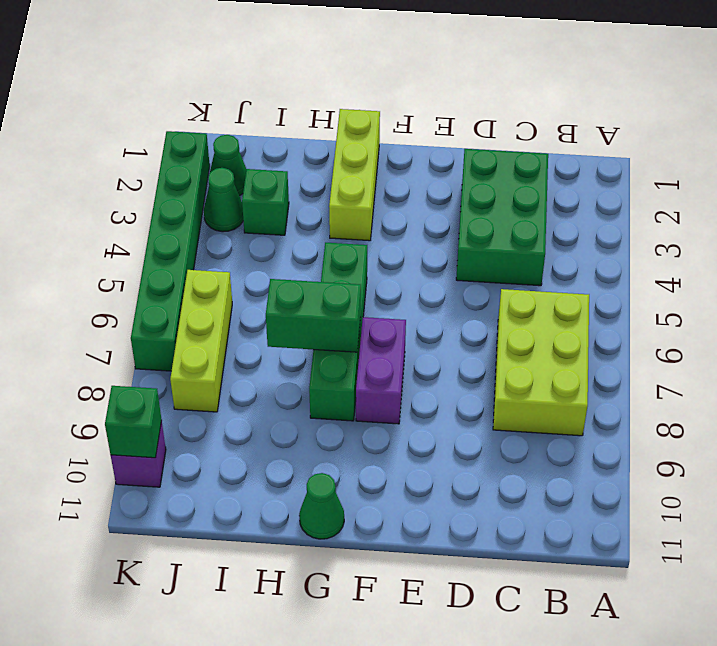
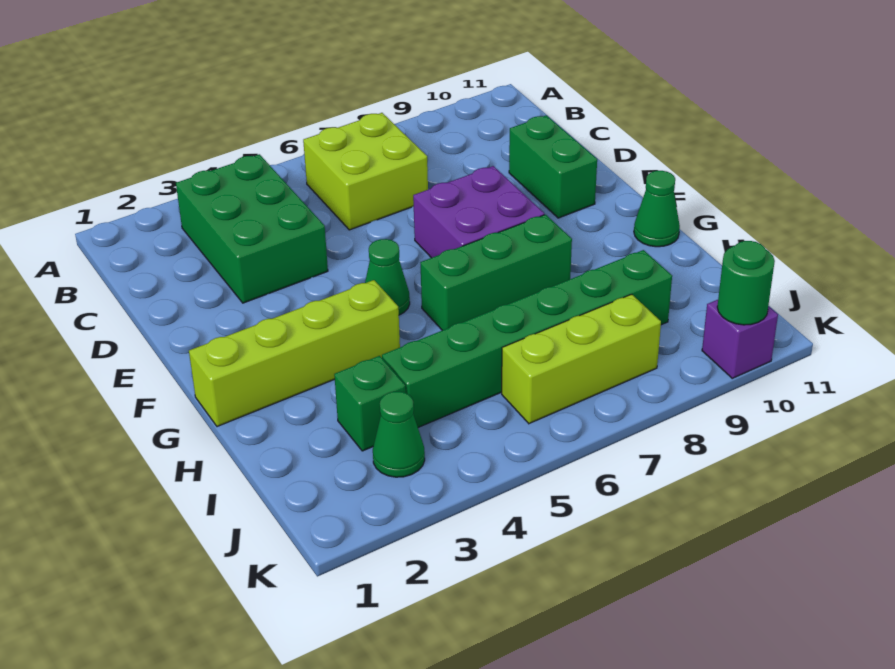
lime brick B6:C8 level 1 -> lime brick B6:C7 level 1
green brick C2:D4 level 1 -> green brick B3:D4 level 1
purple brick F7:F8 level 1 -> purple brick E7:F8 level 1
lime brick G1:G3 level 1 -> lime brick G1:G4 level 1
green brick G5:G8 level 1 -> green brick G6:G8 level 1
green brick G7:H7 level 2 -> green brick D10:E10 level 1
green cone J2 level 1 -> green cone F5 level 1
green brick K2:K7 level 1 -> green brick I4:I9 level 1
green brick K10 level 2 -> green round brick K10 level 2

